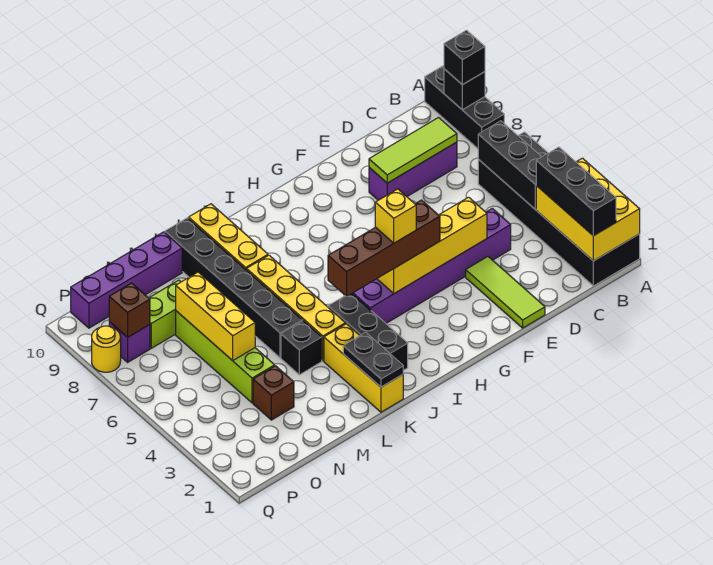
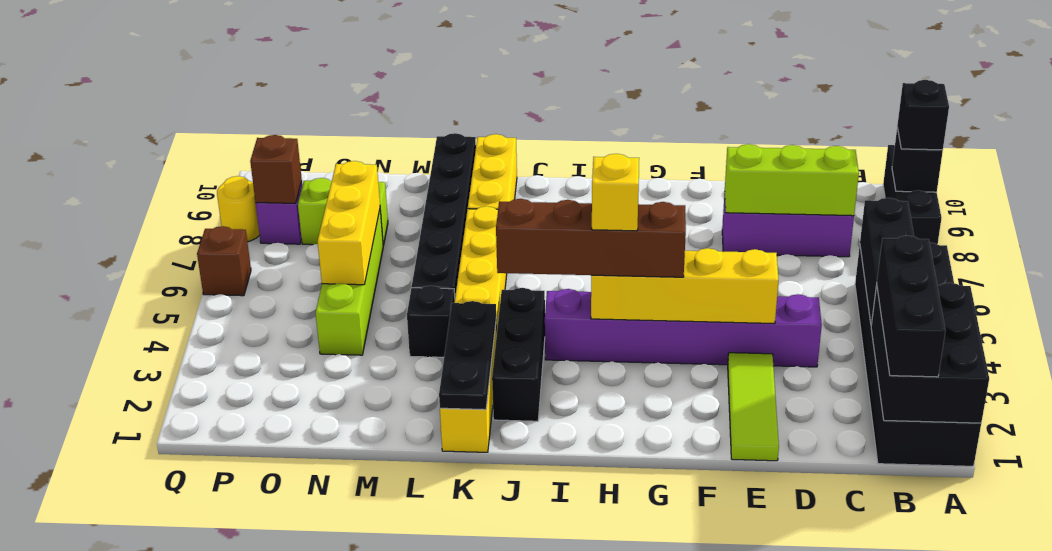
yellow brick A1:B3 level 2 -> black brick A1:B3 level 2
lime tile C8:E8 level 2 -> lime brick C8:E8 level 2
black plate K1:K2 level 2 -> black plate K1:K3 level 2
purple brick M10:P10 level 1 -> none
brown brick N3 level 1 -> brown brick Q6 level 1

